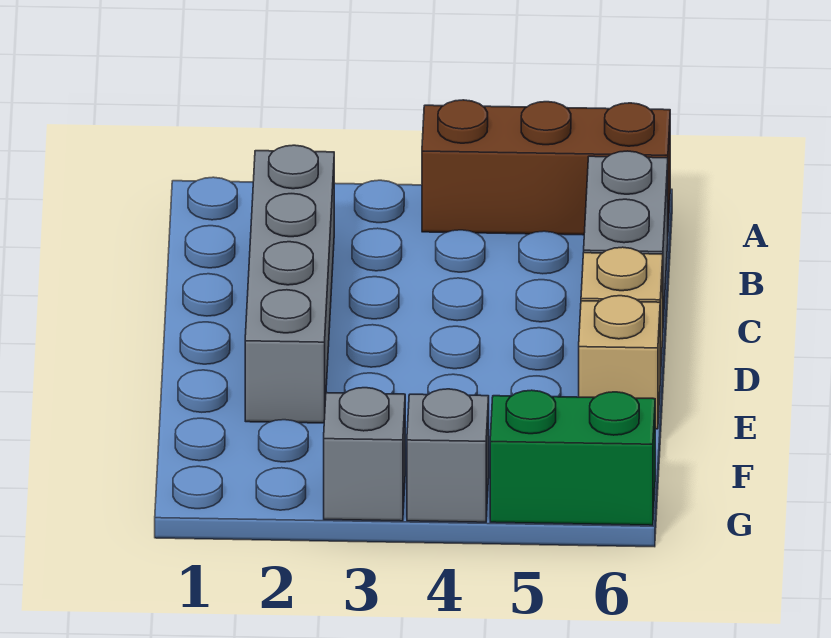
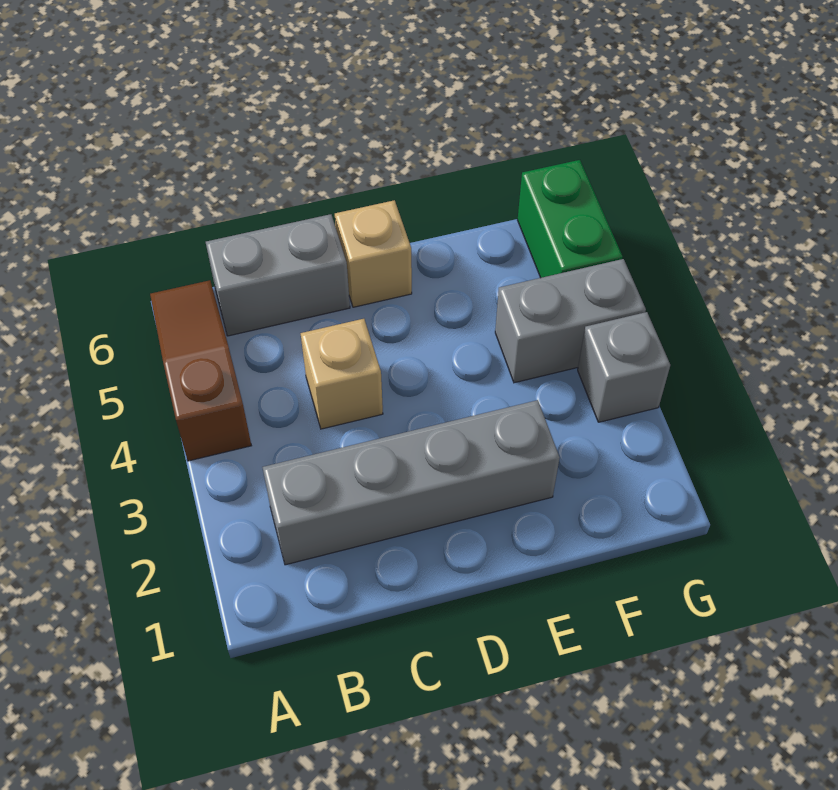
brown brick A4:A6 level 1 -> brown slope A4:A6 level 1 top 4
tan brick E6 level 1 -> tan brick C4 level 1
grey brick G4 level 1 -> grey brick F4:G4 level 1

